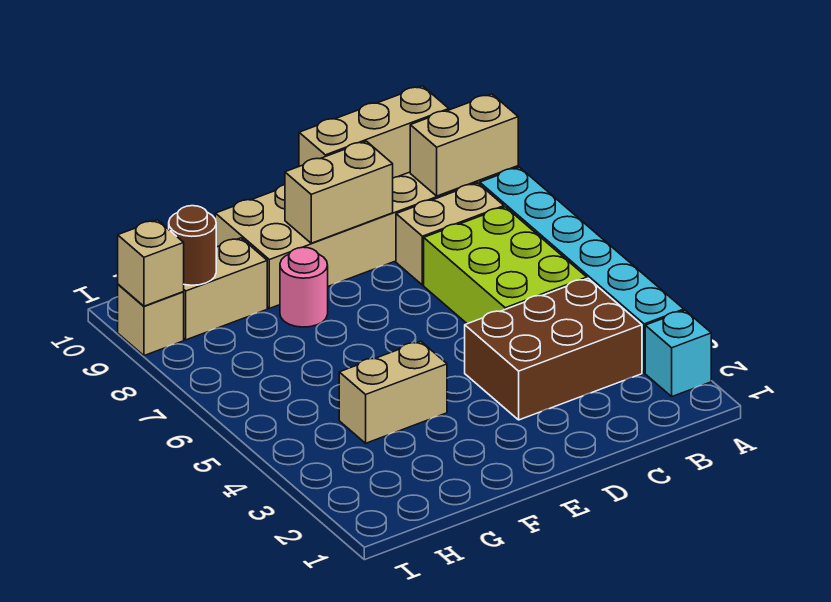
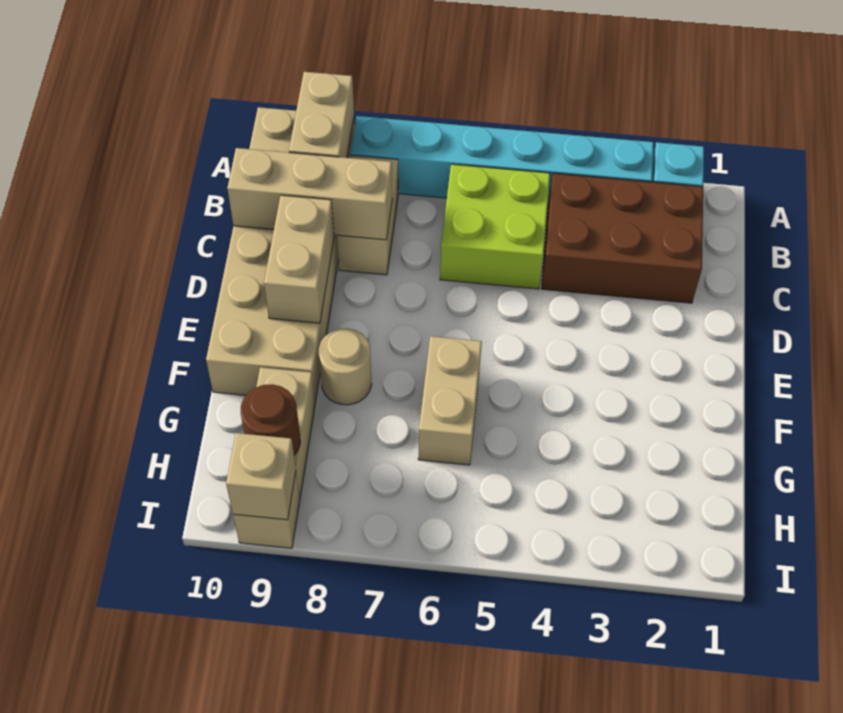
brown brick B3:D4 level 1 -> brown brick B2:C4 level 1
lime brick B5:C7 level 1 -> lime brick B5:C6 level 1
tan brick B10:D10 level 2 -> tan brick C8:C10 level 2
tan brick F4:G4 level 1 -> tan brick F6:G6 level 1
pink round brick F8 level 1 -> tan round brick F8 level 1

